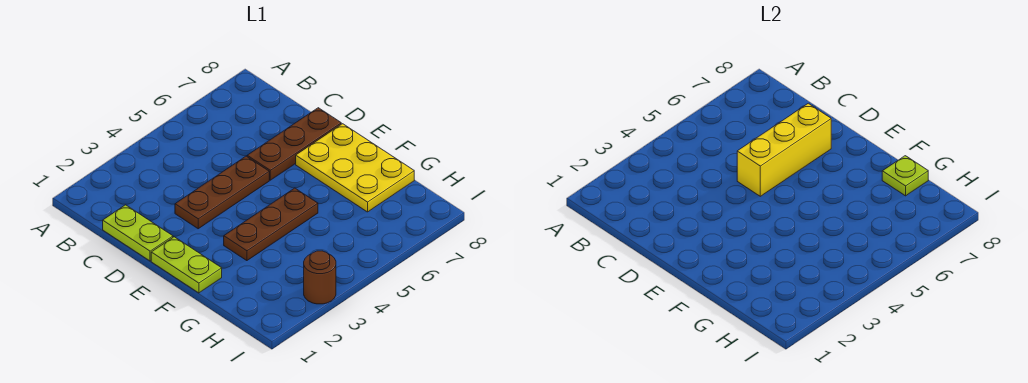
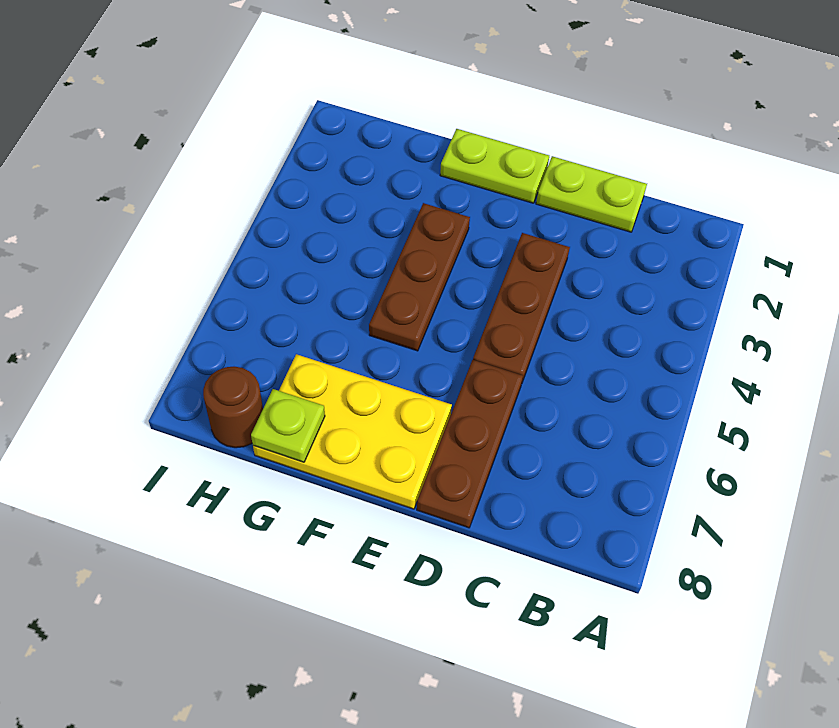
yellow brick D5:D7 level 2 -> none
brown round brick I3 level 1 -> brown round brick H8 level 1

